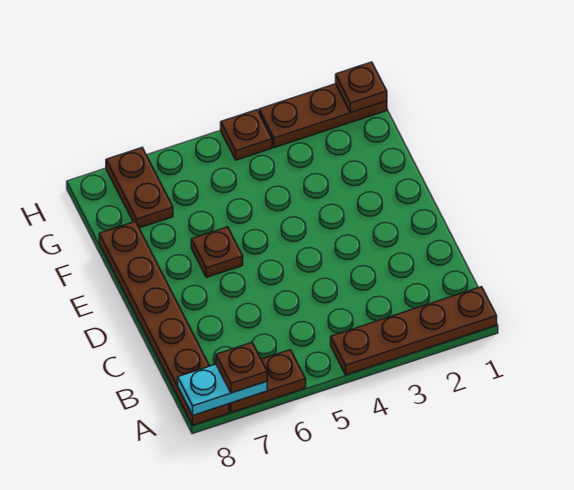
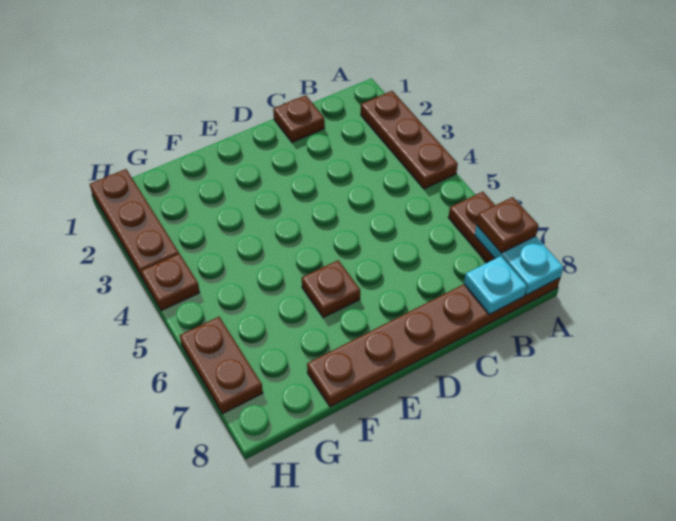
brown plate A1:A4 level 1 -> brown plate A2:A4 level 1
none -> cyan plate B8 level 2
brown plate G7:H7 level 1 -> brown plate H6:H7 level 1
brown plate H1 level 2 -> brown plate C1 level 1

